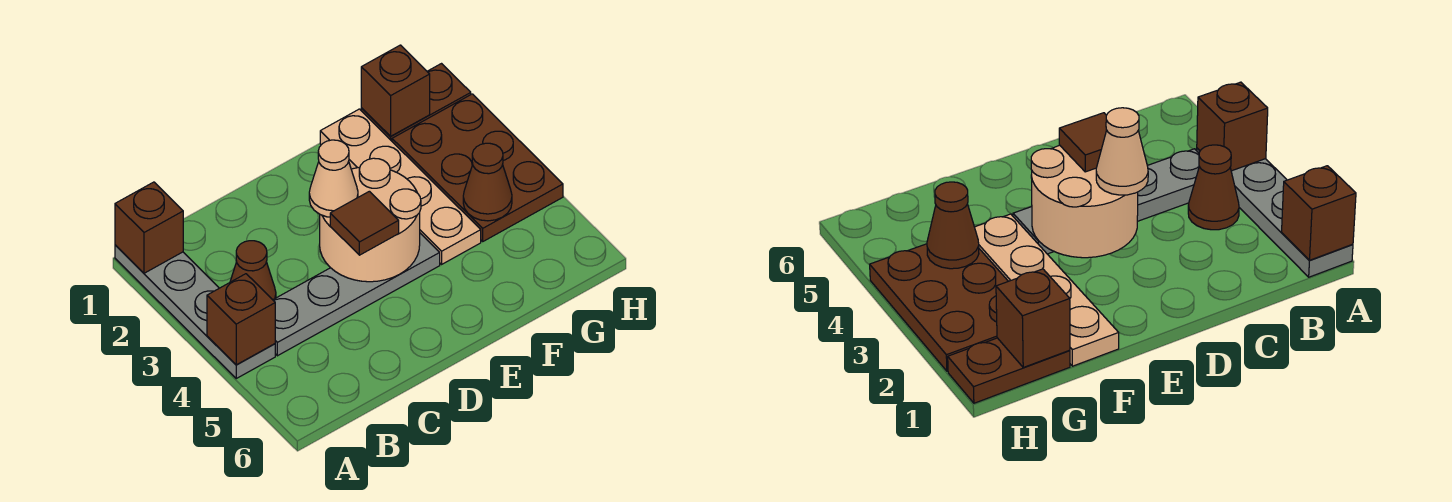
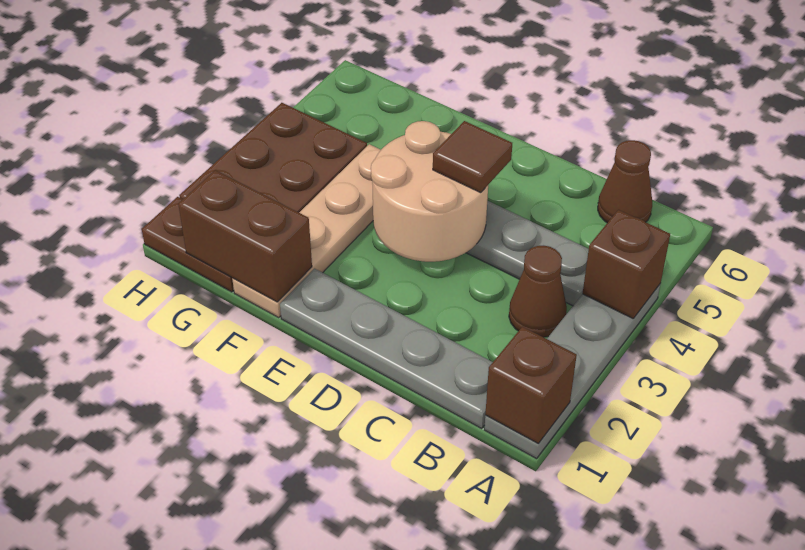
none -> grey plate B1:E1 level 1
tan cone D3 level 3 -> none
brown brick G1 level 2 -> brown brick F1:G1 level 2
brown cone G4 level 2 -> brown cone B6 level 1

